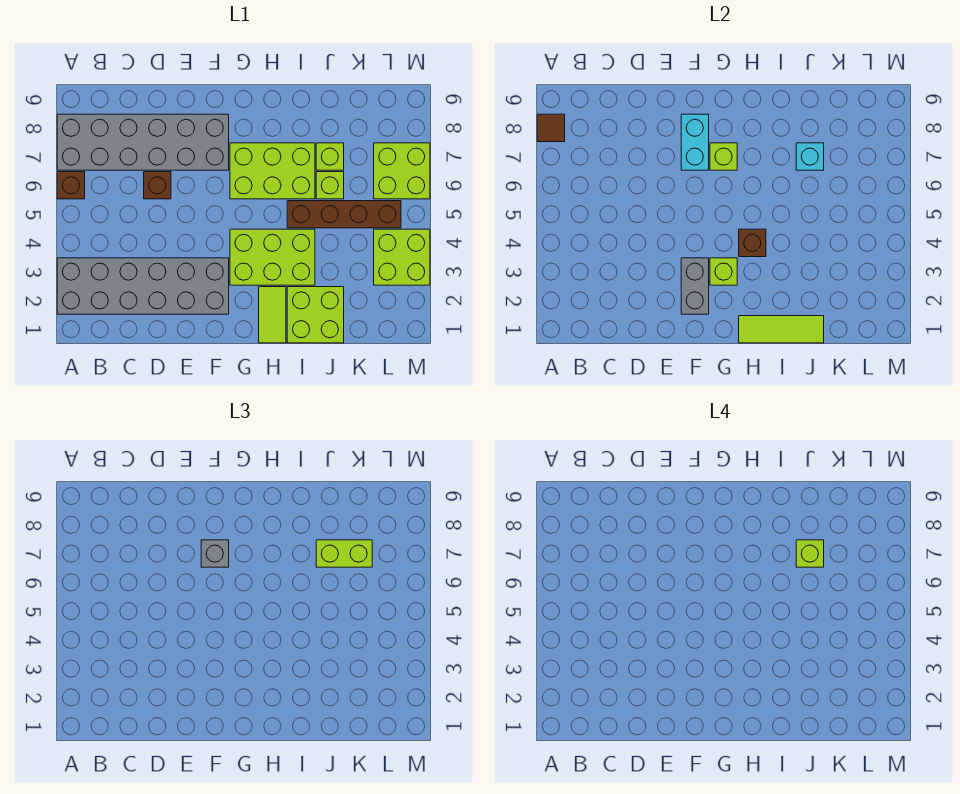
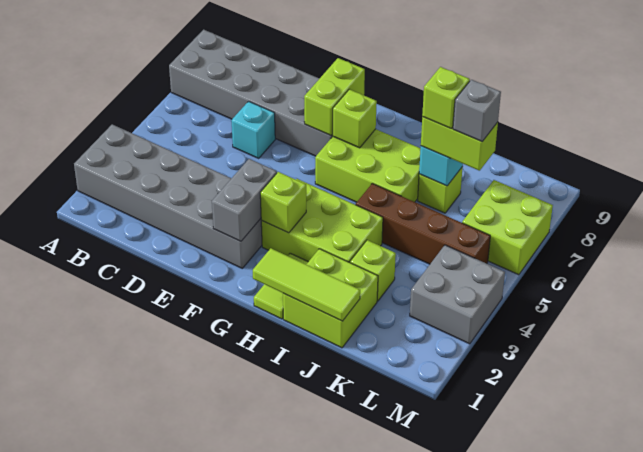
brown brick A6 level 1 -> none
brown tile A8 level 2 -> none
brown brick D6 level 1 -> cyan brick D6 level 1
cyan brick F7:F8 level 2 -> lime brick F7:F8 level 2
grey brick F7 level 3 -> grey brick K7 level 4
brown brick H4 level 2 -> none
lime brick J6 level 1 -> lime brick J3 level 1
lime brick L3:M4 level 1 -> grey brick L3:M4 level 1

